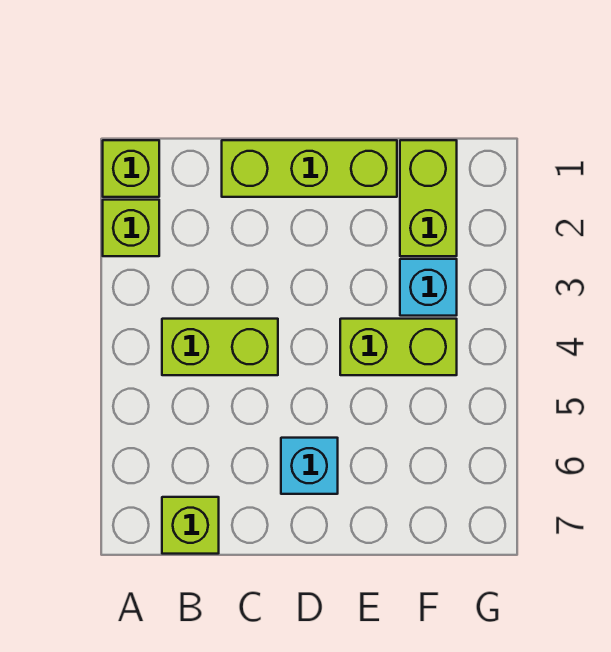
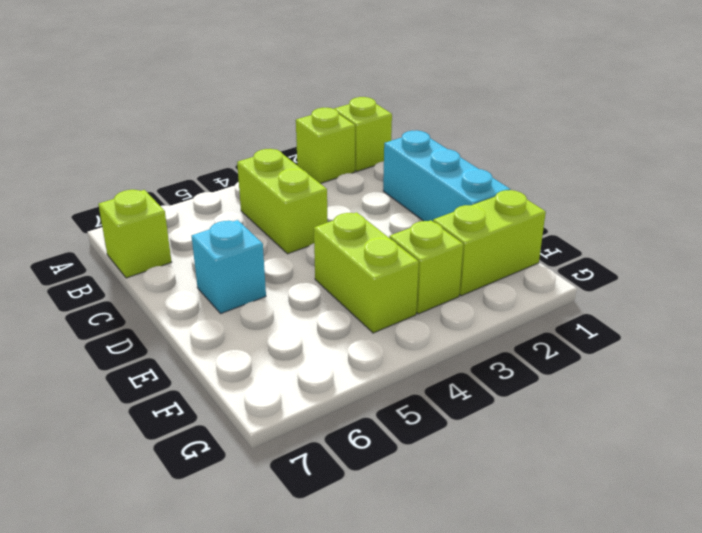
lime brick C1:E1 level 1 -> cyan brick C1:E1 level 1
cyan brick F3 level 1 -> lime brick F3 level 1

